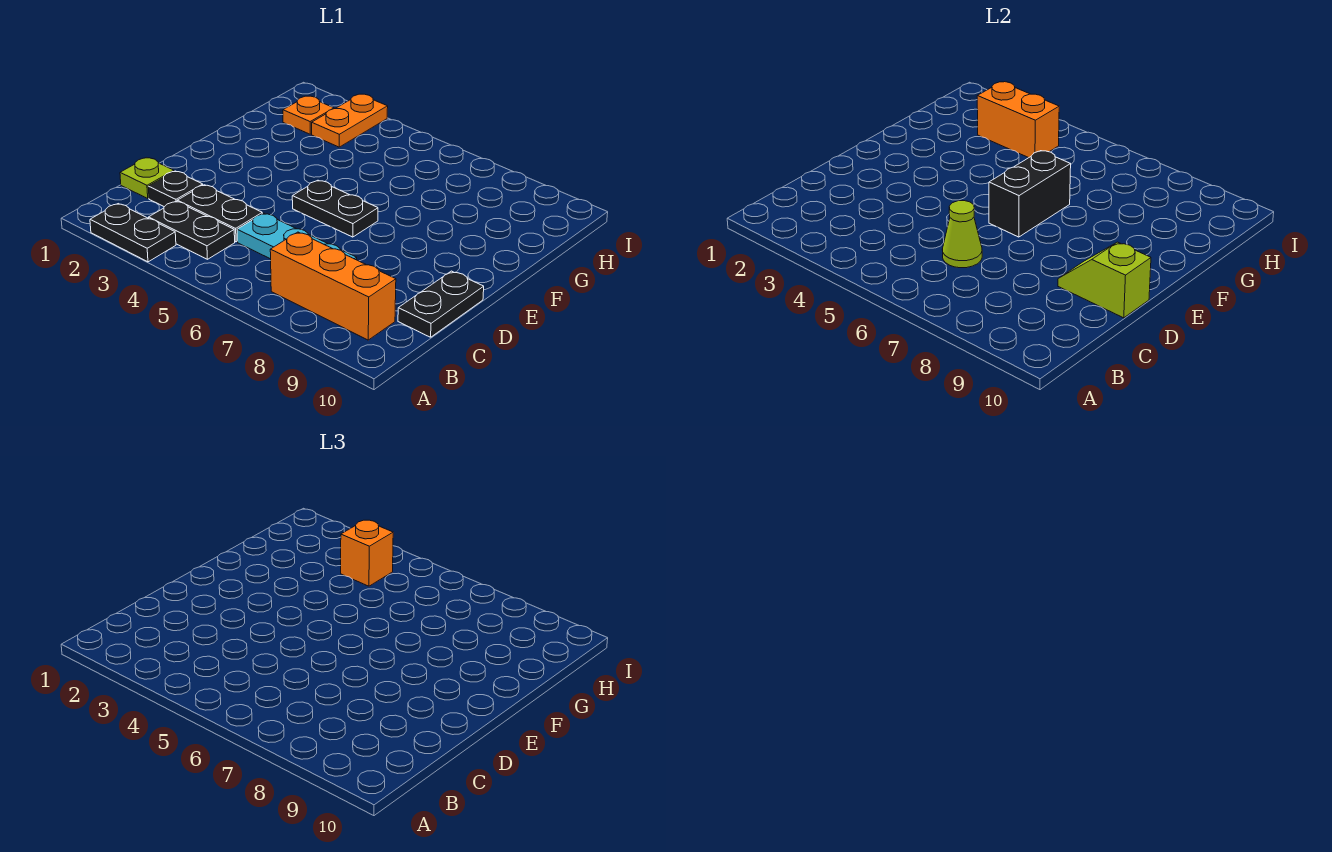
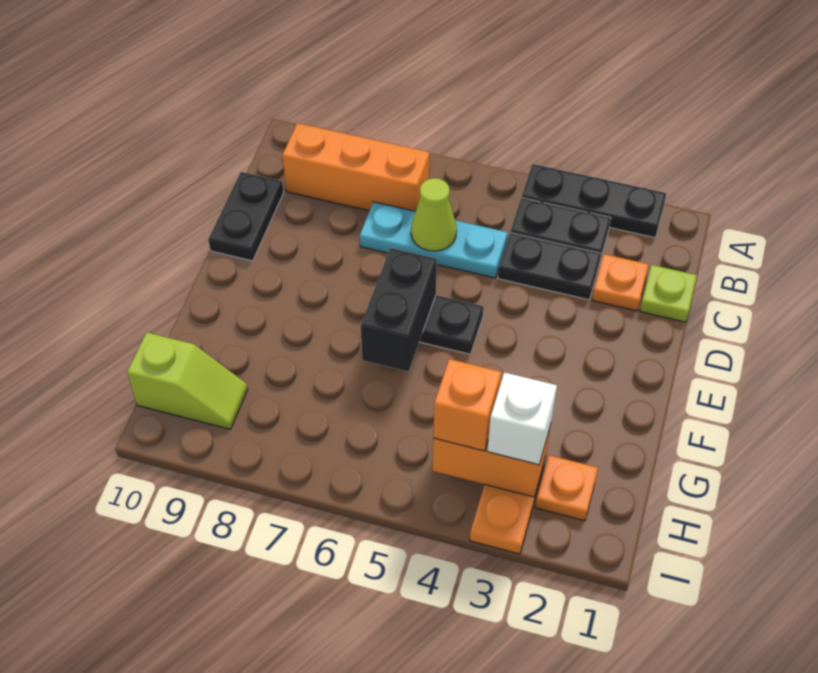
black plate A2:A3 level 1 -> black plate A2:A4 level 1
black plate C2 level 1 -> orange plate C2 level 1
lime slope D9:D10 level 2 top 10 -> lime slope H9:H10 level 1 top 10
none -> white brick H3 level 3

